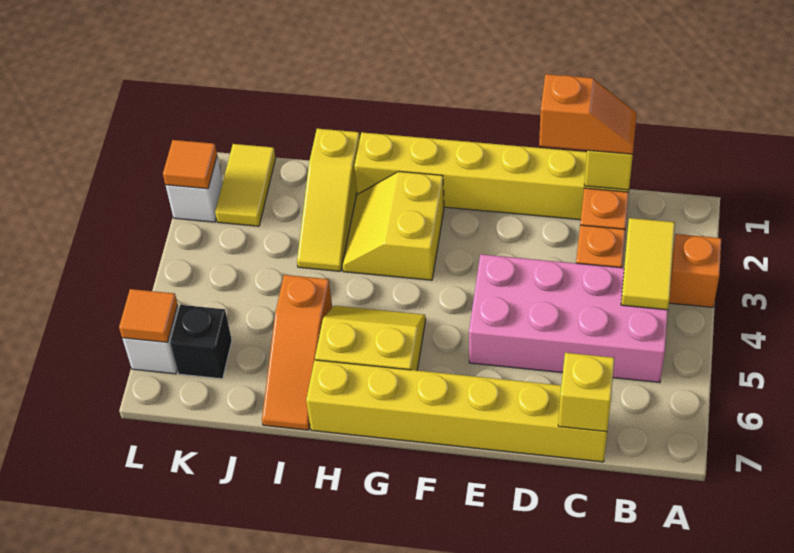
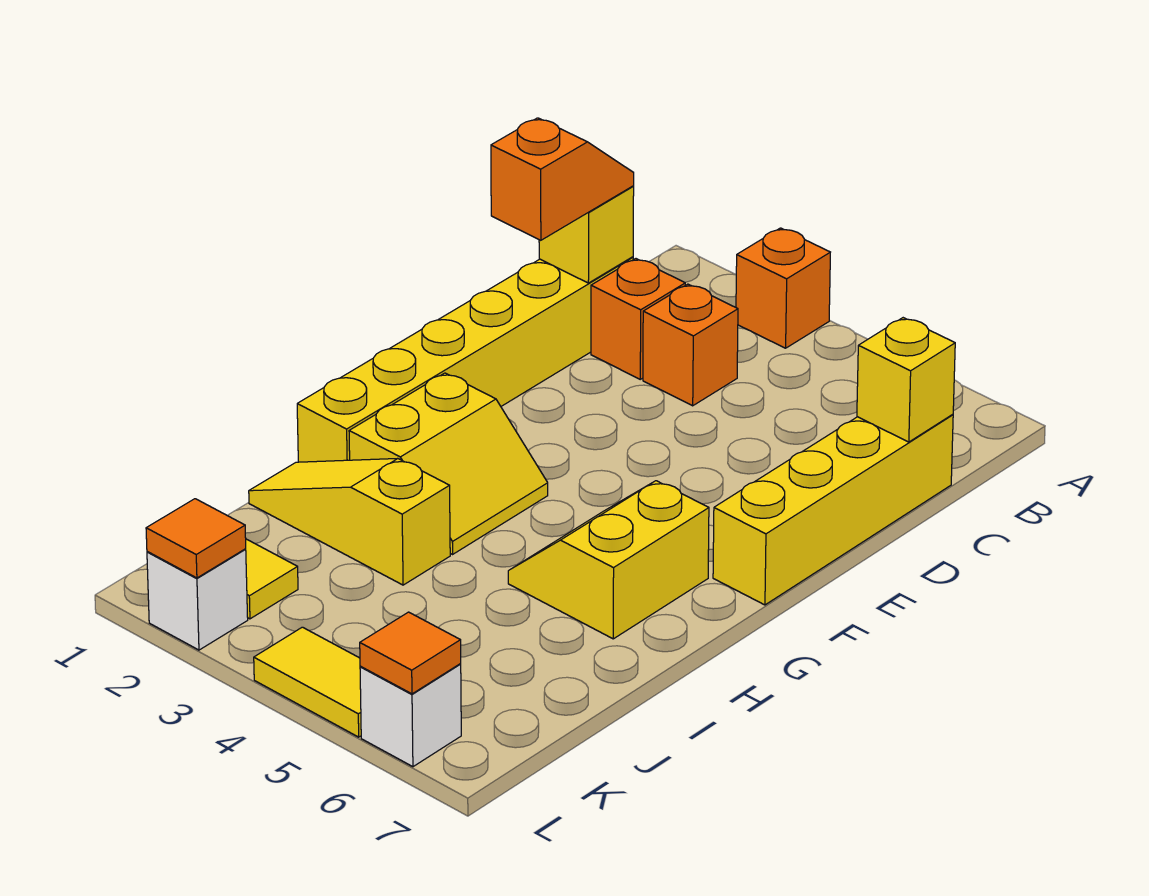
yellow tile B3:B4 level 2 -> yellow tile L4:L5 level 1
pink brick B4:E5 level 1 -> none
yellow brick C7:H7 level 1 -> yellow brick C7:F7 level 1
yellow slope G2:H3 level 1 top G -> yellow slope G2:H3 level 1 top 2
yellow slope I1:I3 level 1 top 1 -> yellow slope I1:I3 level 1 top 3
orange slope I5:I7 level 1 top 5 -> none
black brick K6 level 1 -> none

